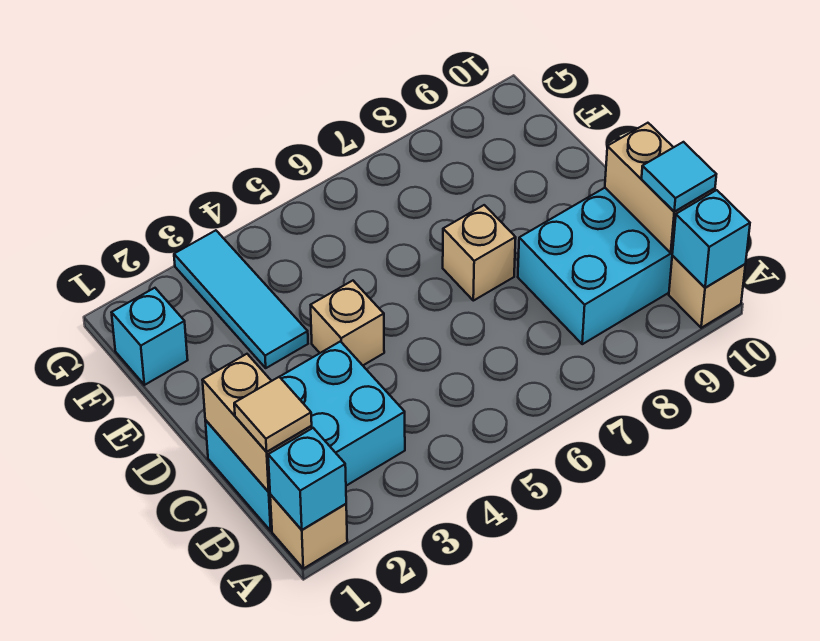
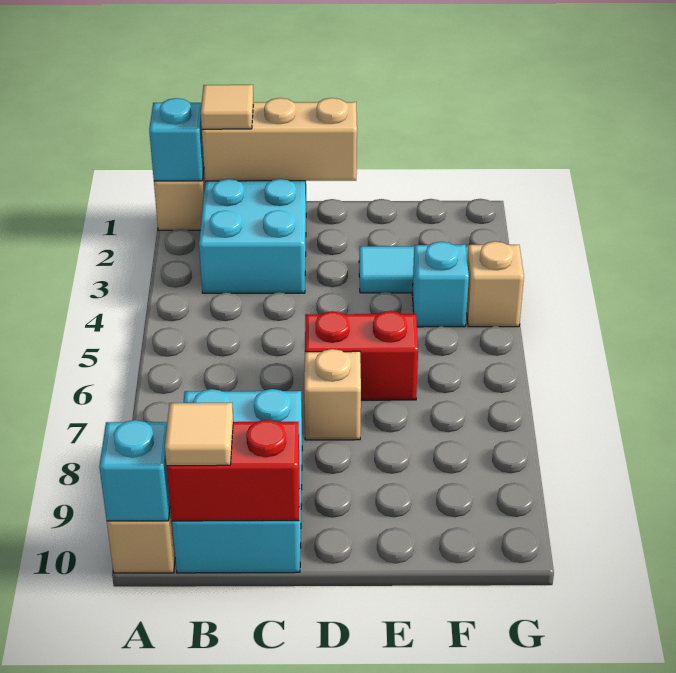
tan brick B1:C1 level 2 -> tan brick B1:D1 level 2
tan brick B10:C10 level 2 -> red brick B10:C10 level 2
cyan tile B10 level 3 -> tan tile B10 level 3
tan brick D4 level 1 -> tan brick G4 level 1
none -> red brick D6:E6 level 1
cyan brick F1 level 1 -> cyan brick F4 level 1

